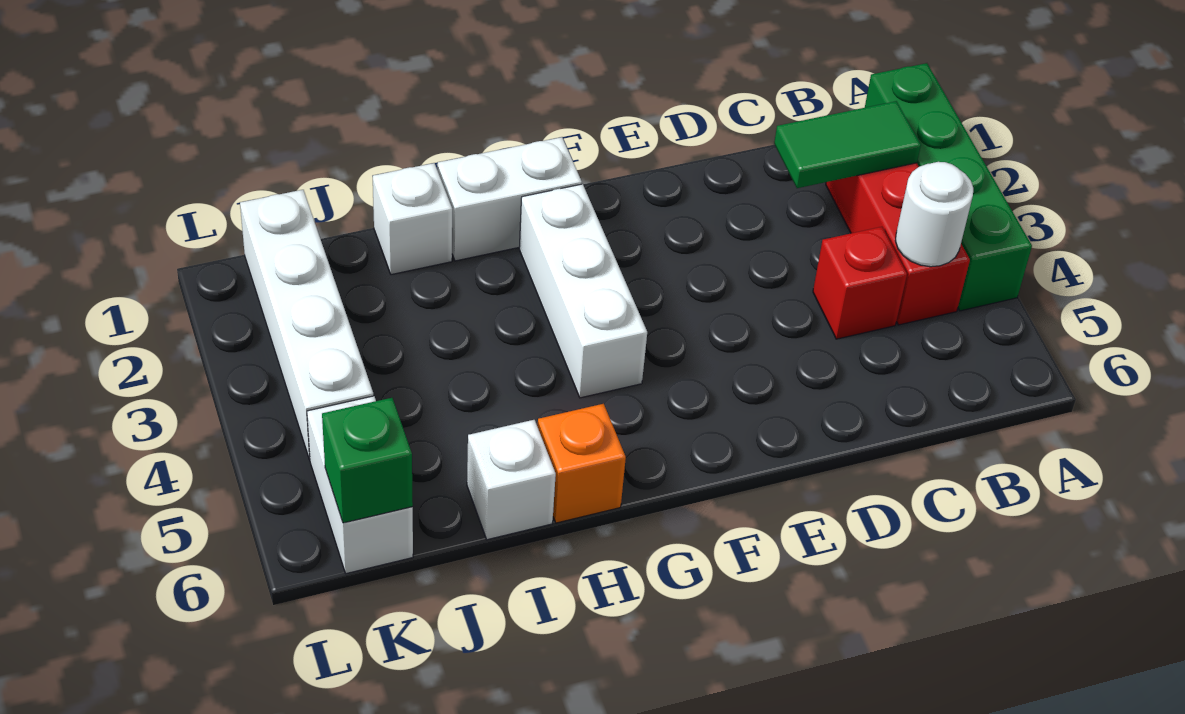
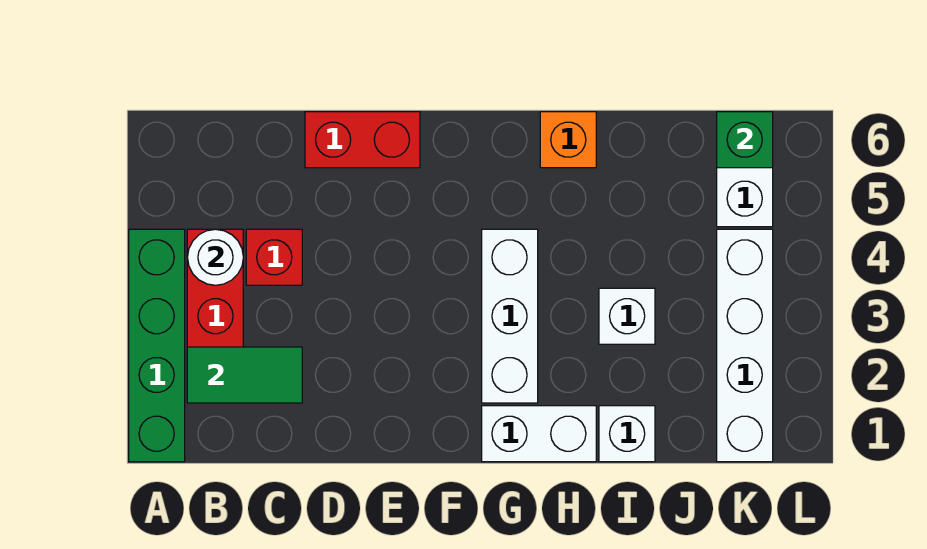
none -> red brick D6:E6 level 1
white brick I6 level 1 -> white brick I3 level 1

